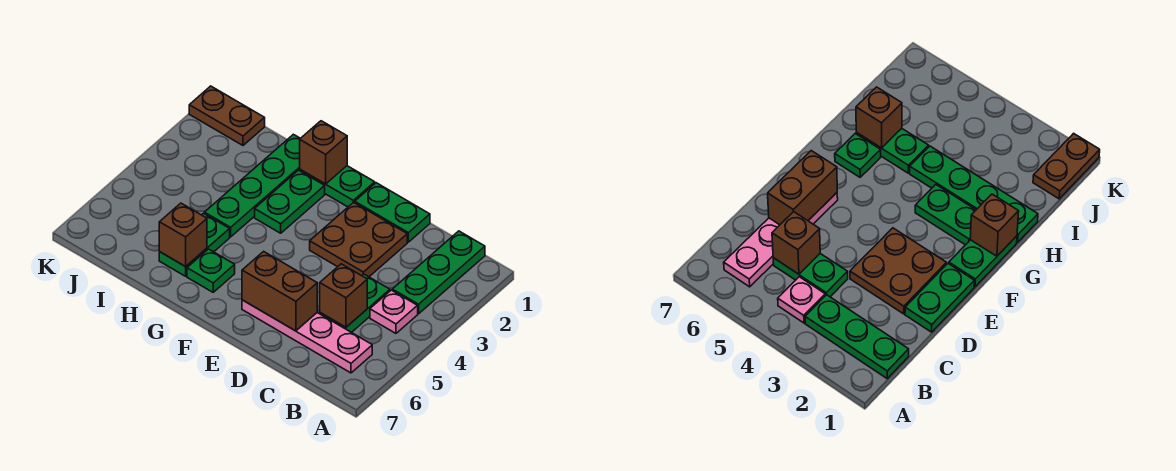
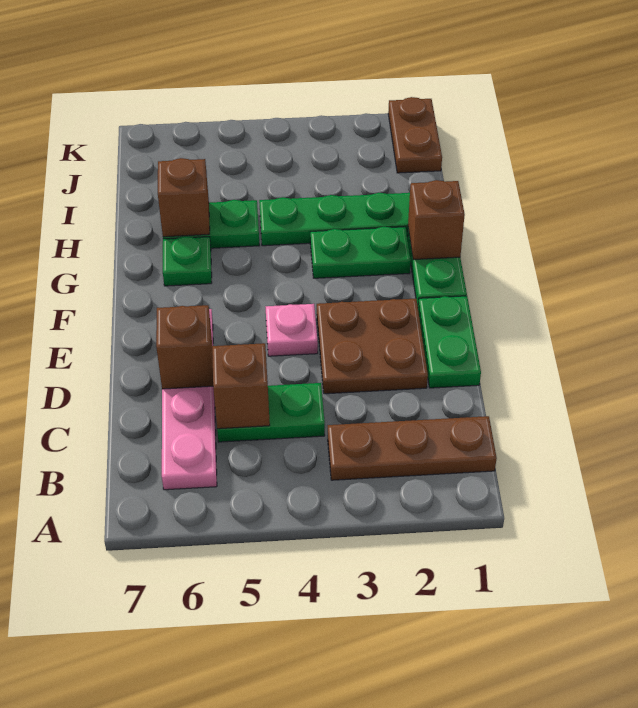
green plate B1:B3 level 1 -> brown plate B1:B3 level 1
pink plate B4 level 1 -> pink plate E4 level 1
brown brick D6:E6 level 2 -> brown brick D6 level 2

